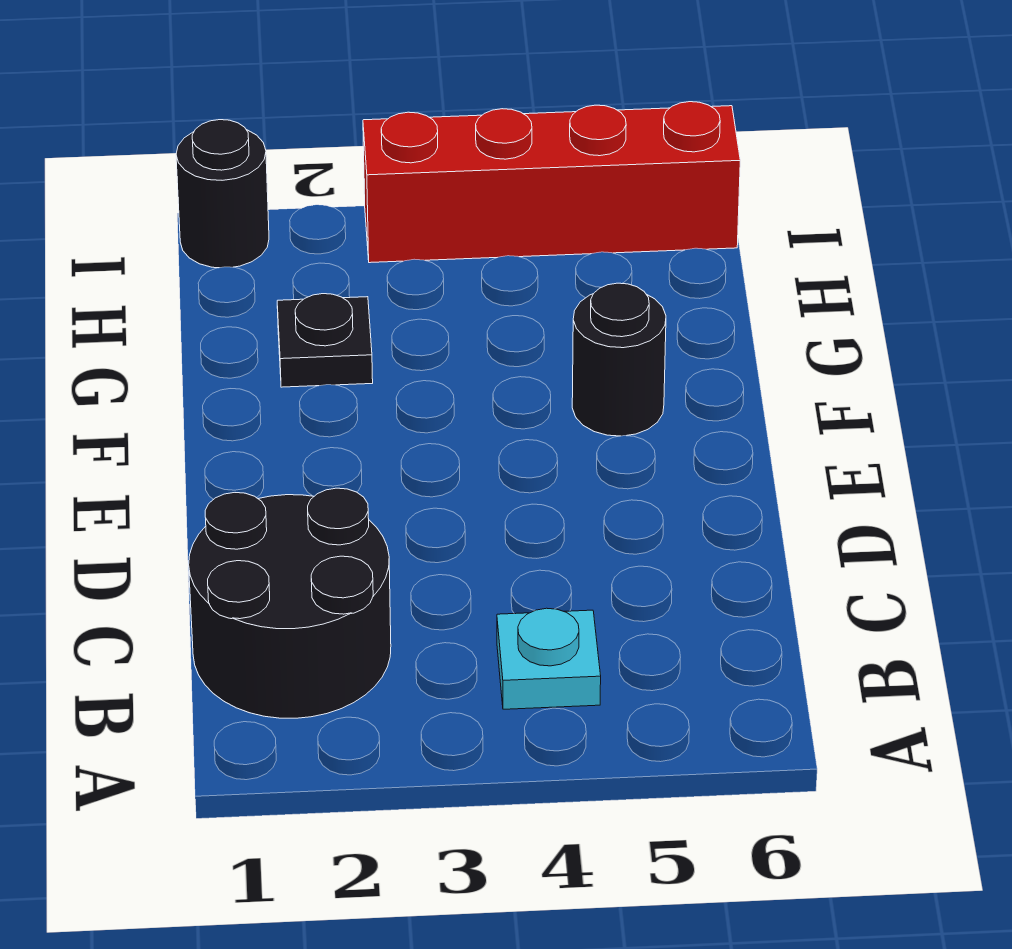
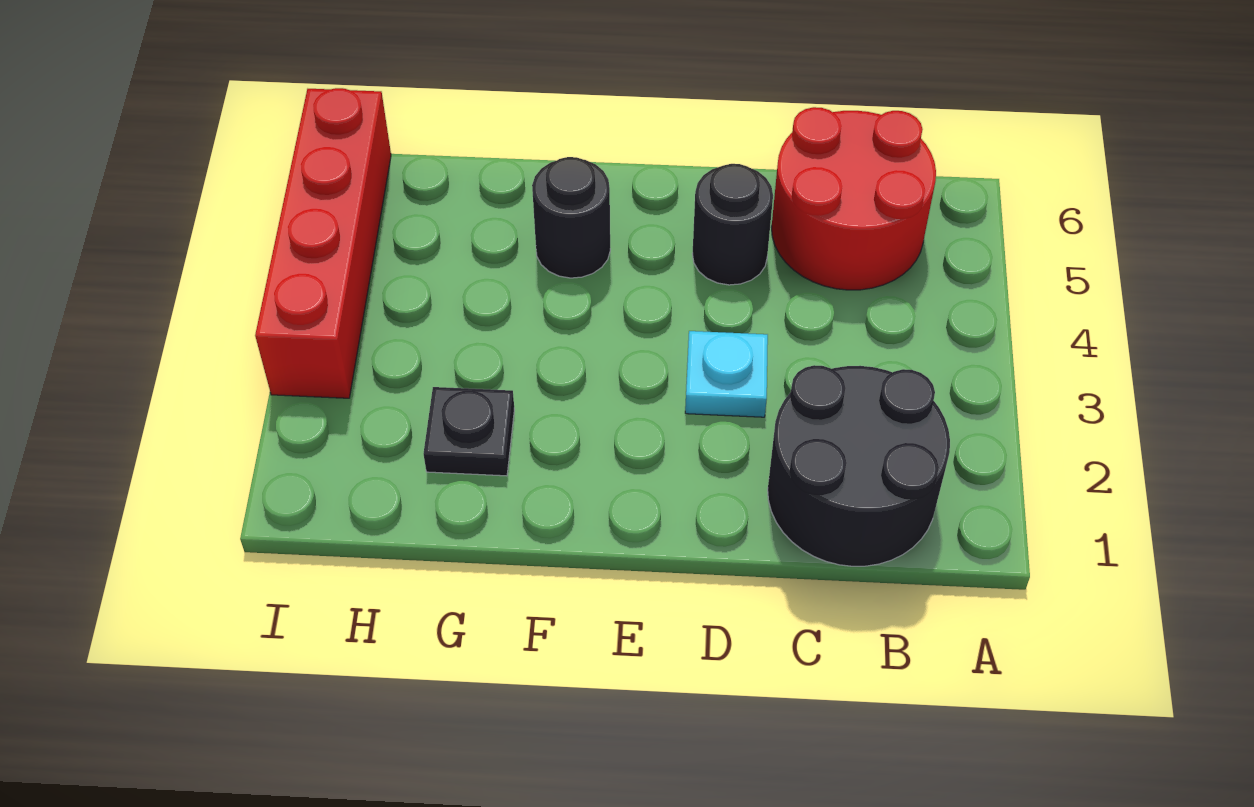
cyan plate B4 level 1 -> cyan plate D3 level 1
none -> red round brick B5:C6 level 1
black round brick I1 level 1 -> black round brick D5 level 1

